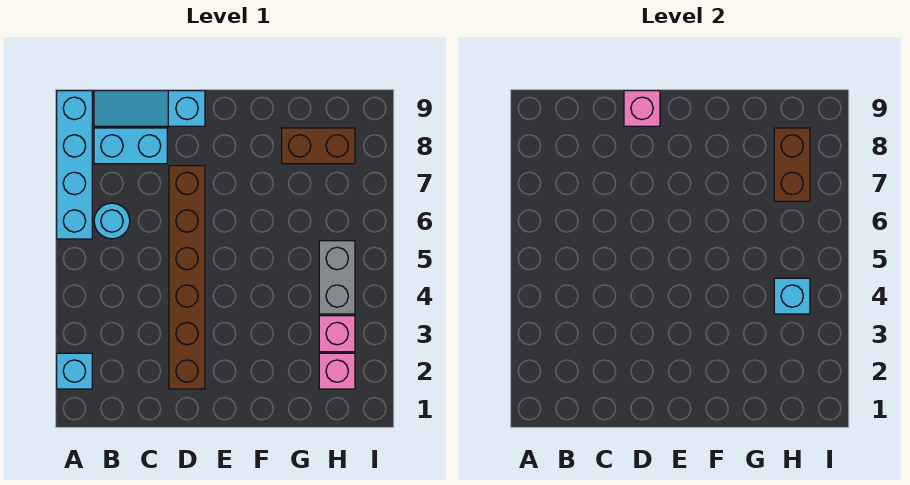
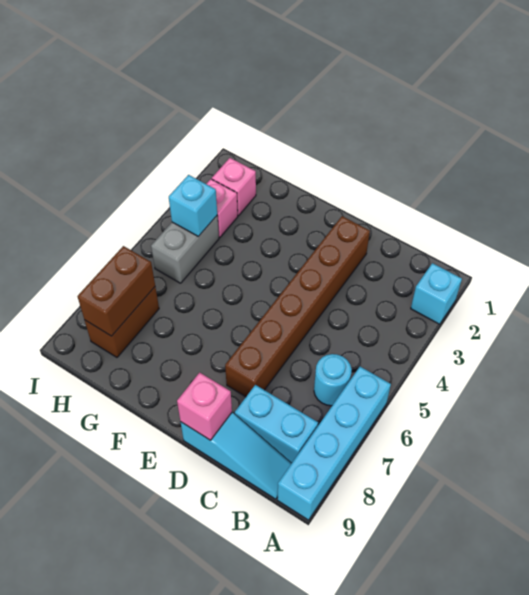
brown brick G8:H8 level 1 -> brown brick H7:H8 level 1

